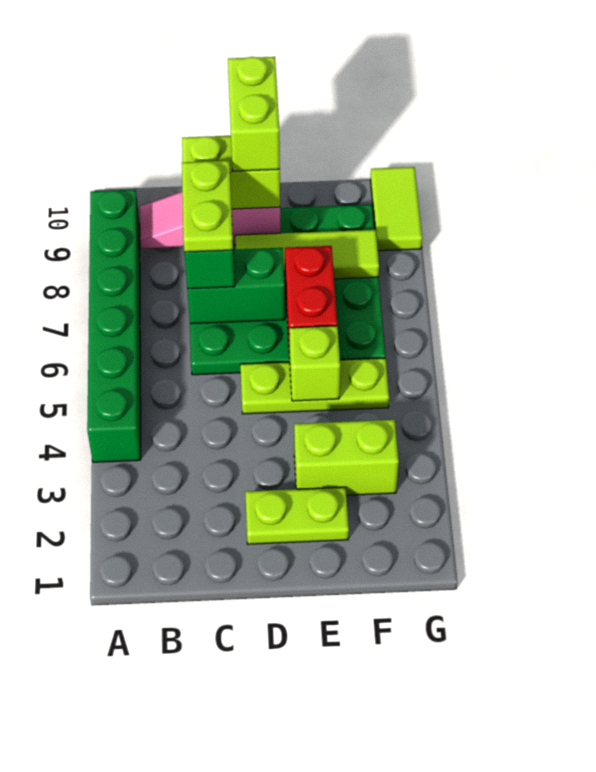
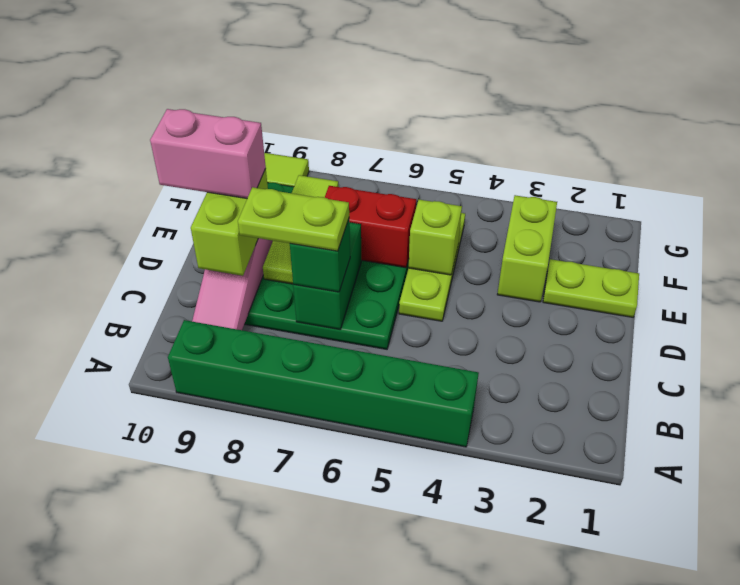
lime plate D2:E2 level 1 -> lime plate E1:E2 level 1
lime brick D9:D10 level 4 -> pink brick D9:D10 level 4

